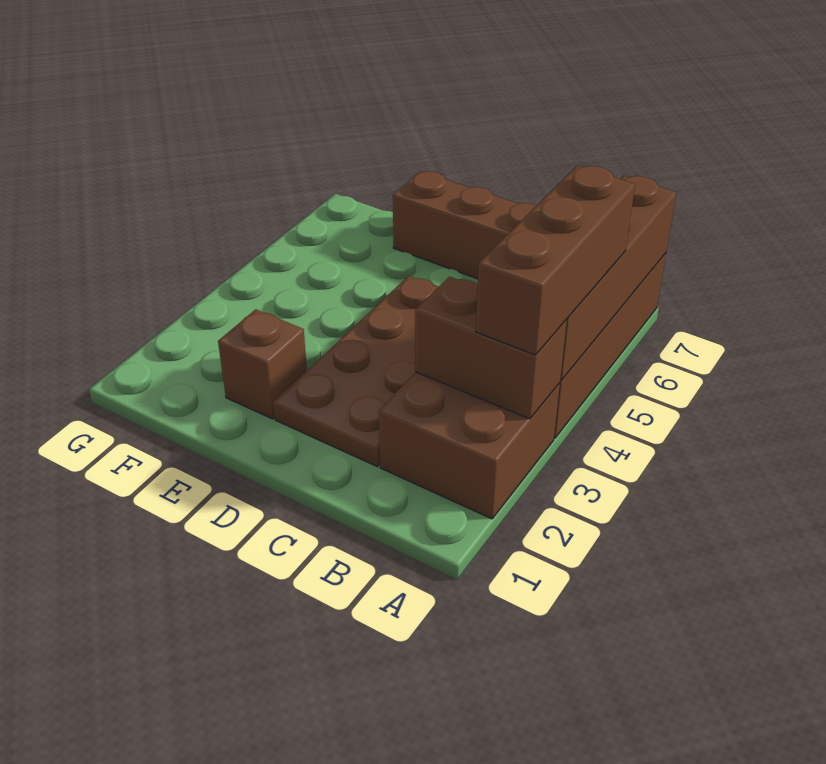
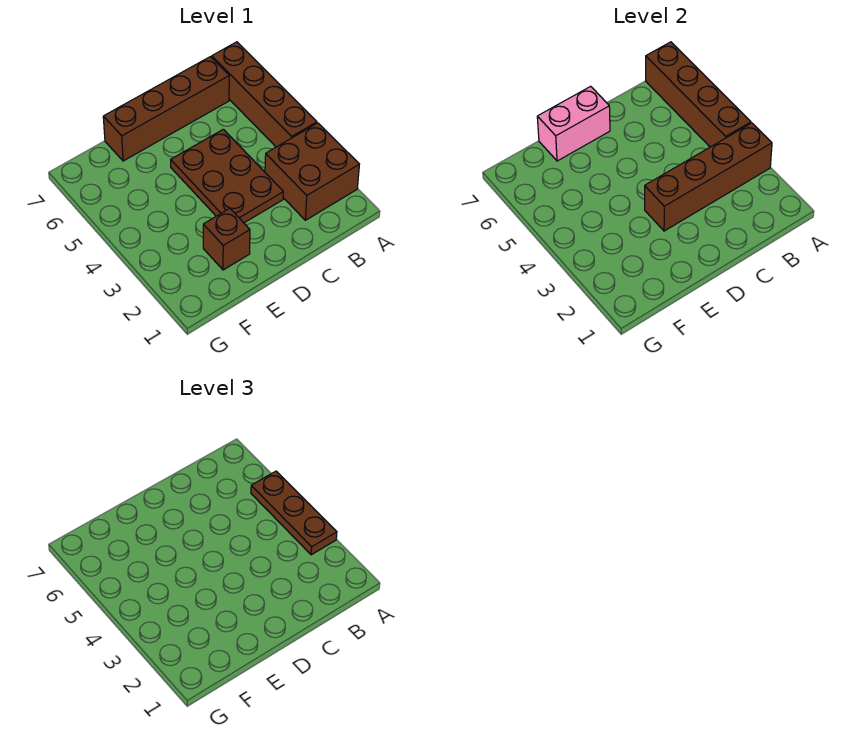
brown brick A3:B3 level 2 -> brown brick A3:D3 level 2
brown brick A3:A5 level 3 -> brown plate A3:A5 level 3
brown plate C2:D5 level 1 -> brown plate C3:D5 level 1
none -> pink brick D7:E7 level 2

